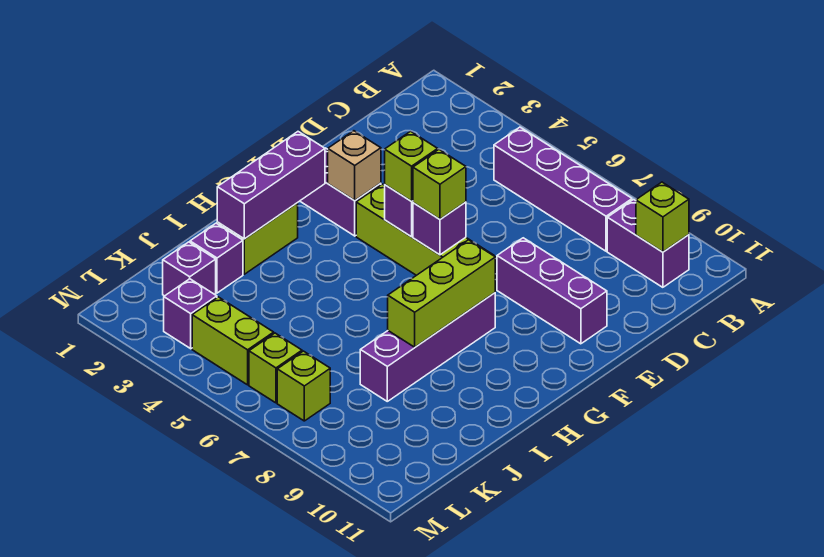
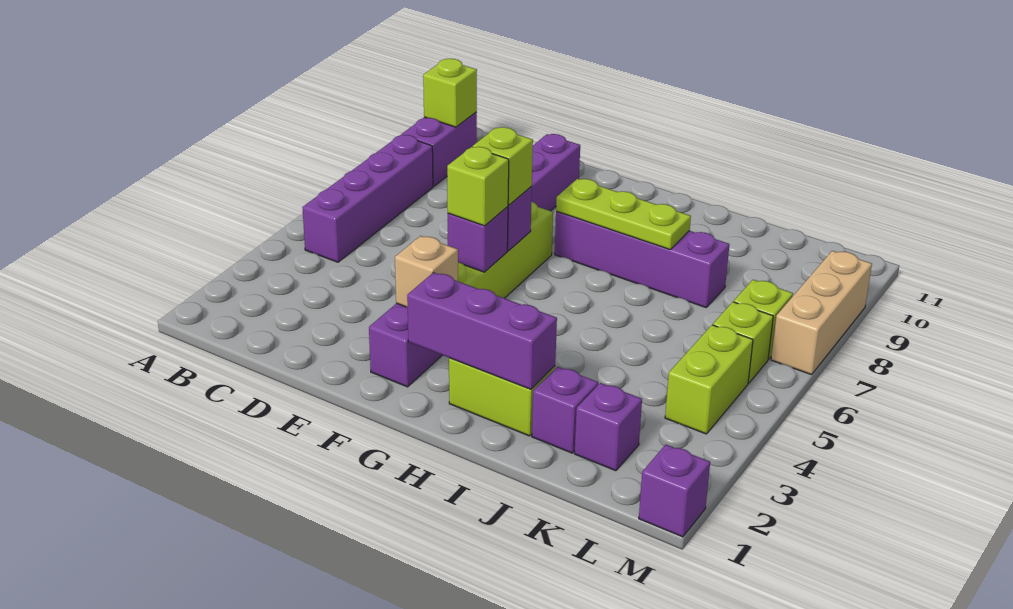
lime brick G8:I8 level 2 -> lime plate G8:I8 level 2
purple brick L3 level 1 -> purple brick M1 level 1
none -> tan brick M7:M9 level 1

